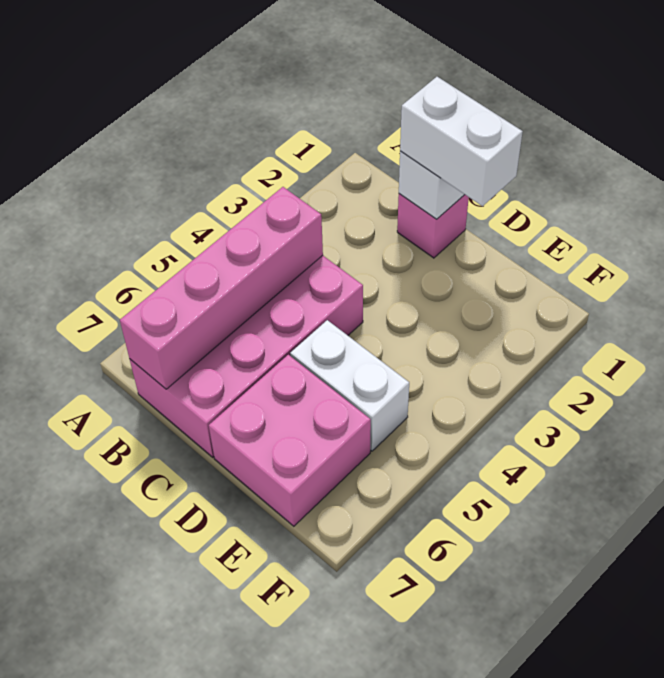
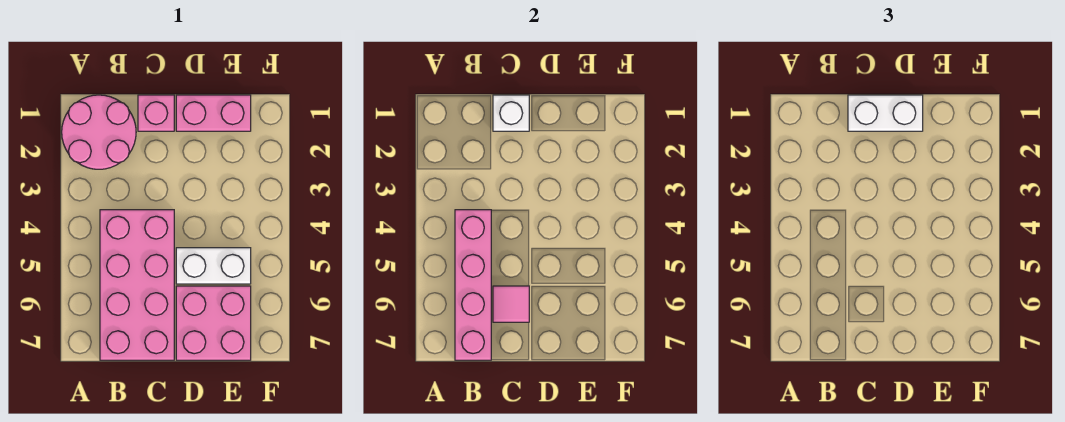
none -> pink round brick A1:B2 level 1
none -> pink tile C6 level 2
none -> pink brick D1:E1 level 1

